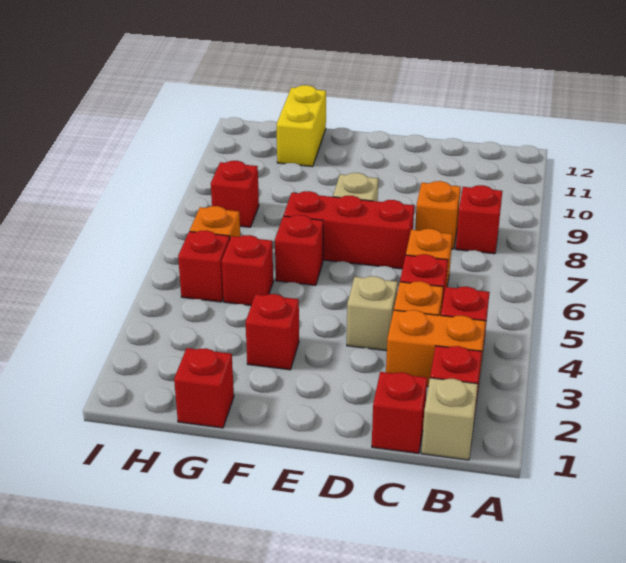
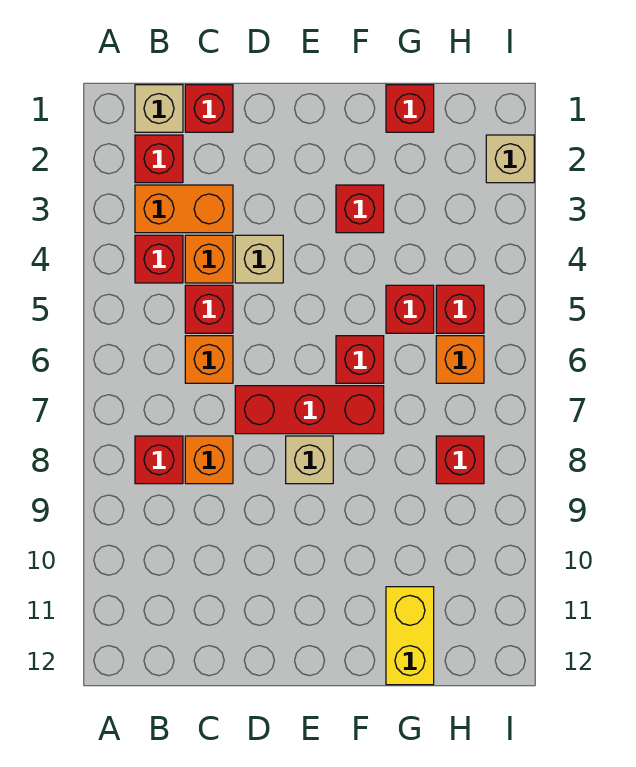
none -> tan brick I2 level 1

